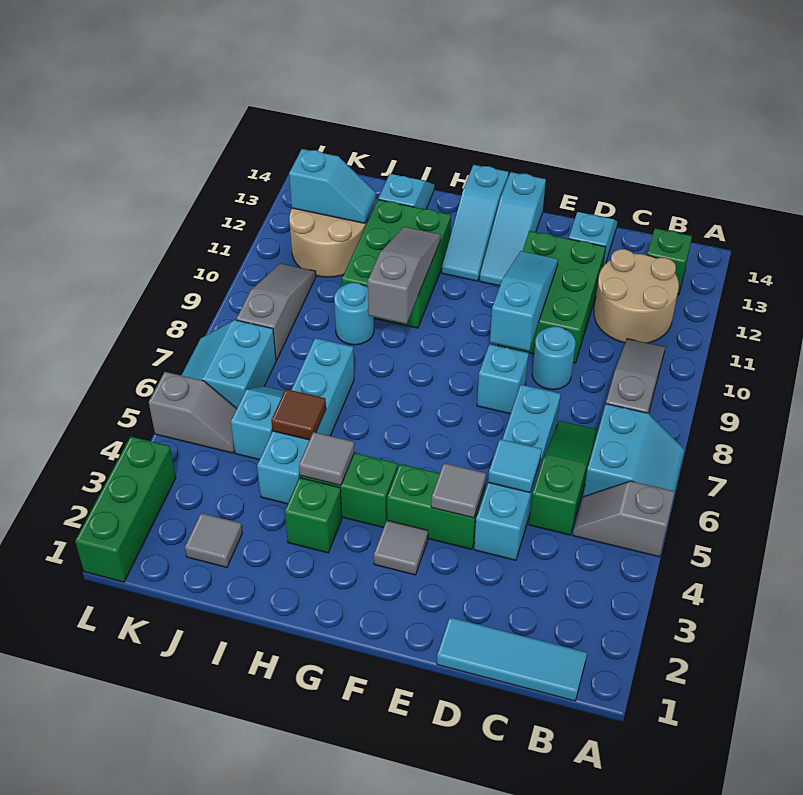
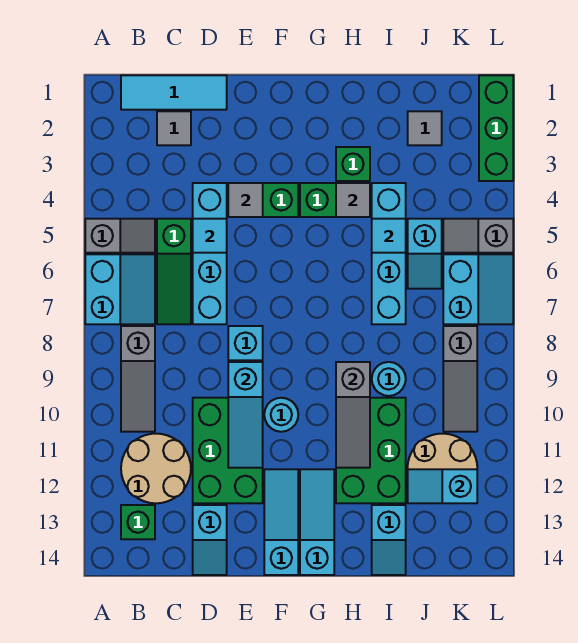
cyan slope A6:B7 level 1 top B -> cyan slope A6:B7 level 1 top A
cyan round brick D9 level 1 -> cyan round brick F10 level 1
grey tile F3 level 1 -> grey tile C2 level 1
brown tile I5 level 2 -> cyan tile I5 level 2

